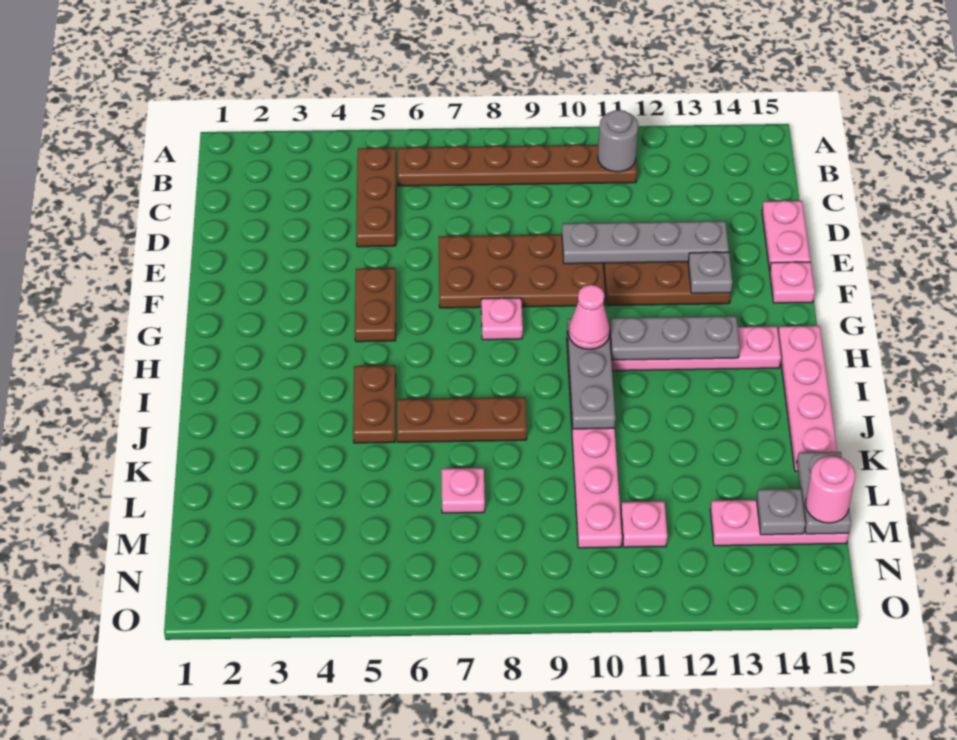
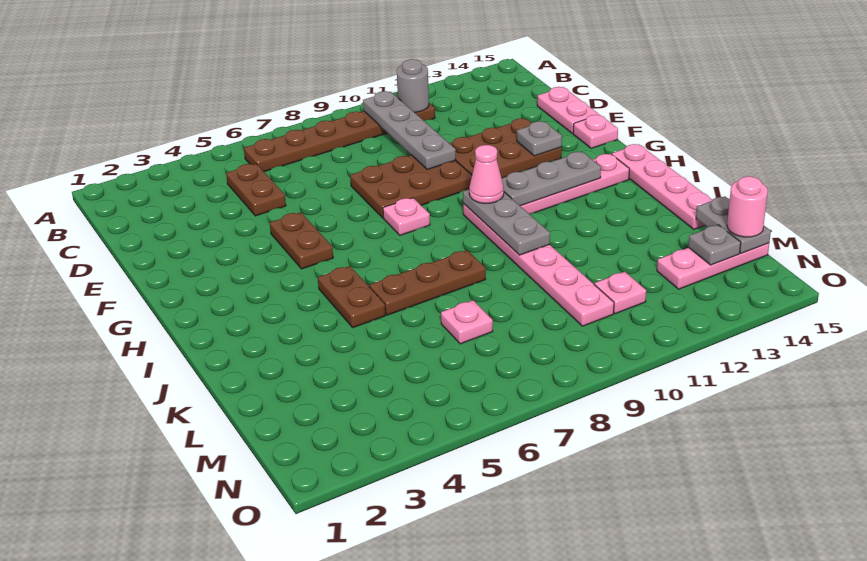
brown plate B5:D5 level 1 -> brown plate C5:D5 level 1
brown plate E7:F10 level 1 -> brown plate E8:F10 level 1
grey plate E10:E13 level 2 -> grey plate B10:E10 level 2

